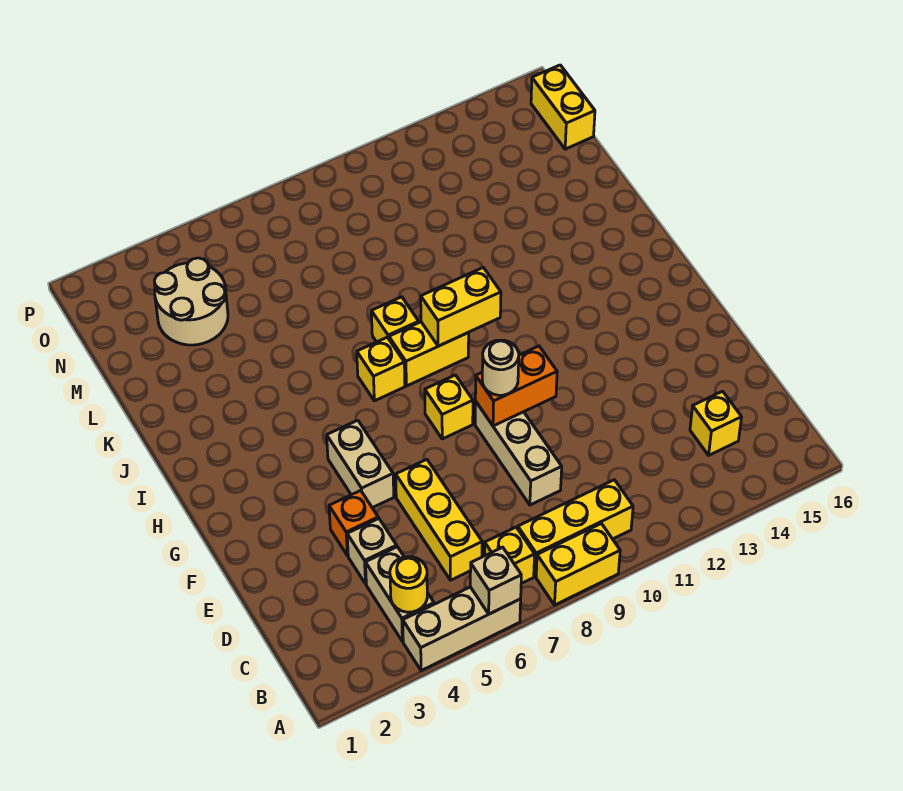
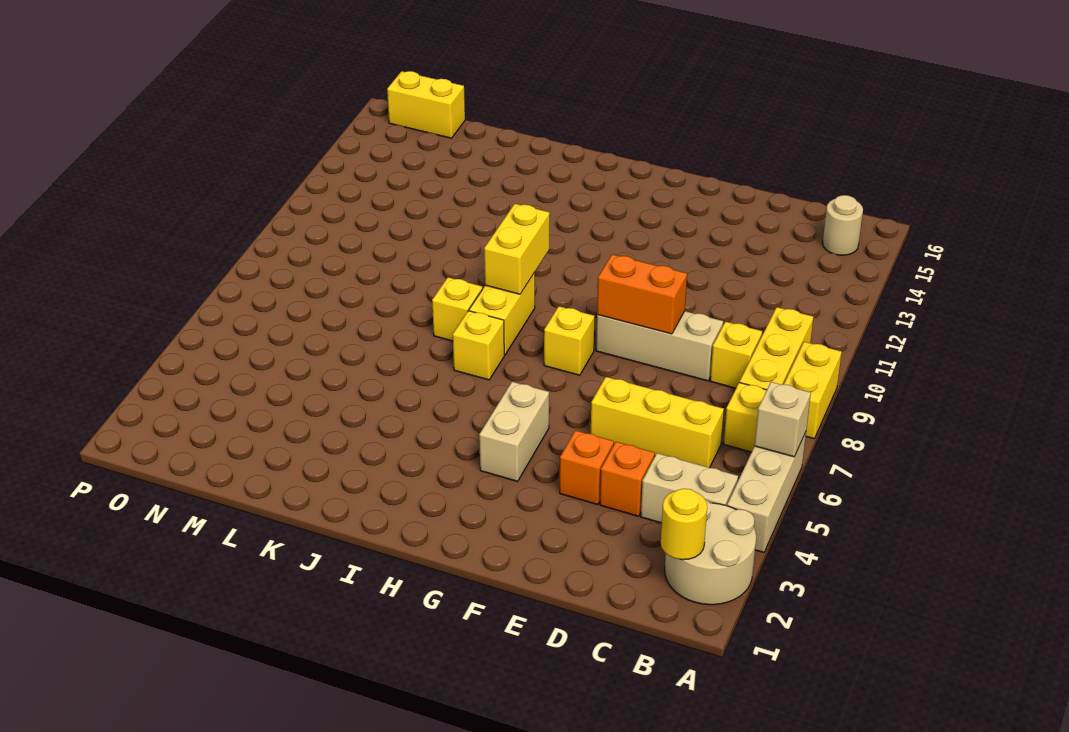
yellow round brick B4 level 2 -> yellow round brick B2 level 2
yellow brick C14 level 1 -> yellow brick C9 level 1
tan brick D4 level 1 -> orange brick D4 level 1
tan brick F5:G5 level 1 -> tan brick G4:G5 level 1
orange brick F9:F10 level 2 -> orange brick E9:F9 level 2
tan round brick F9 level 3 -> tan round brick B15 level 1
tan round brick M3:N4 level 1 -> tan round brick A2:B3 level 1

